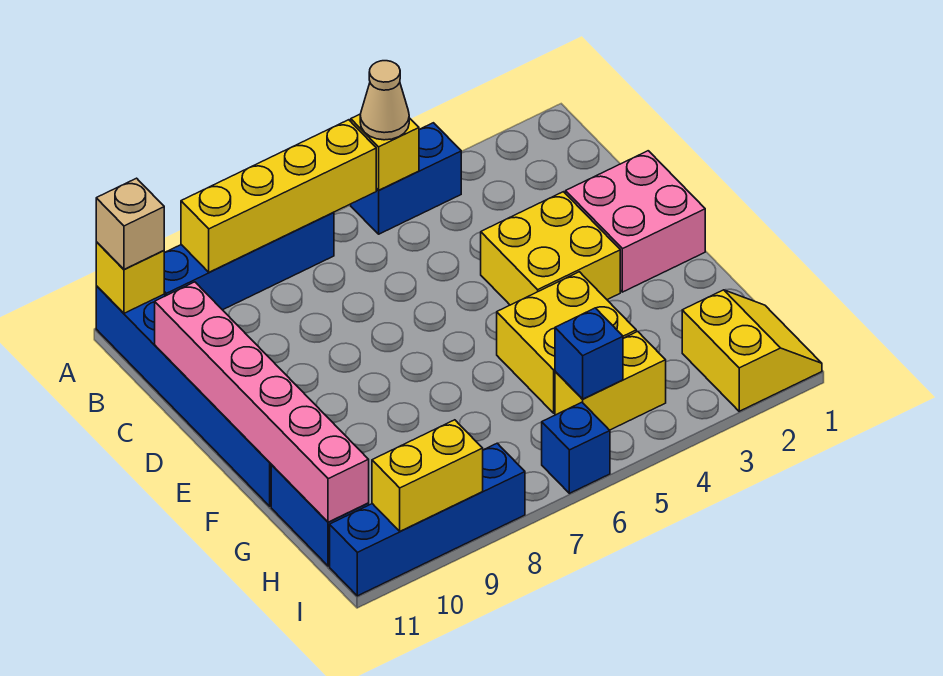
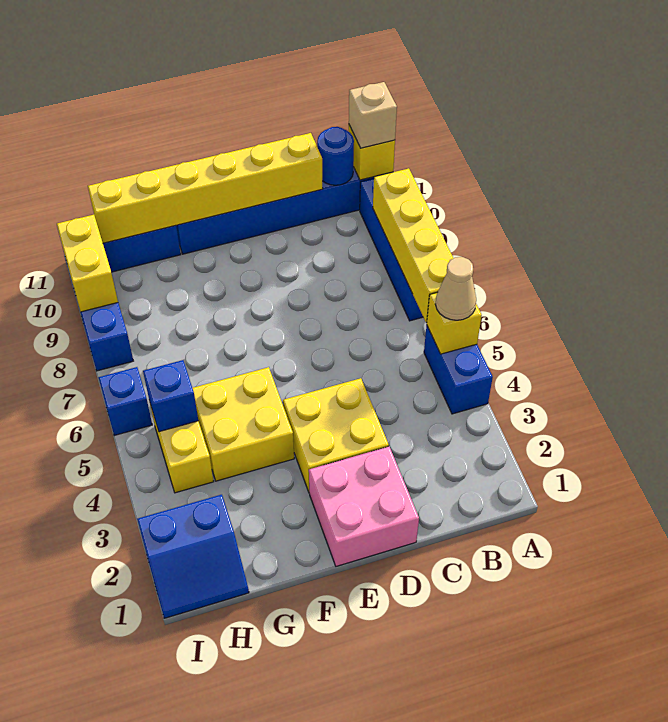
none -> blue round brick B11 level 2
pink brick C11:H11 level 2 -> yellow brick C11:H11 level 2
yellow slope H1:I2 level 1 top 2 -> blue slope H1:I2 level 1 top 2

